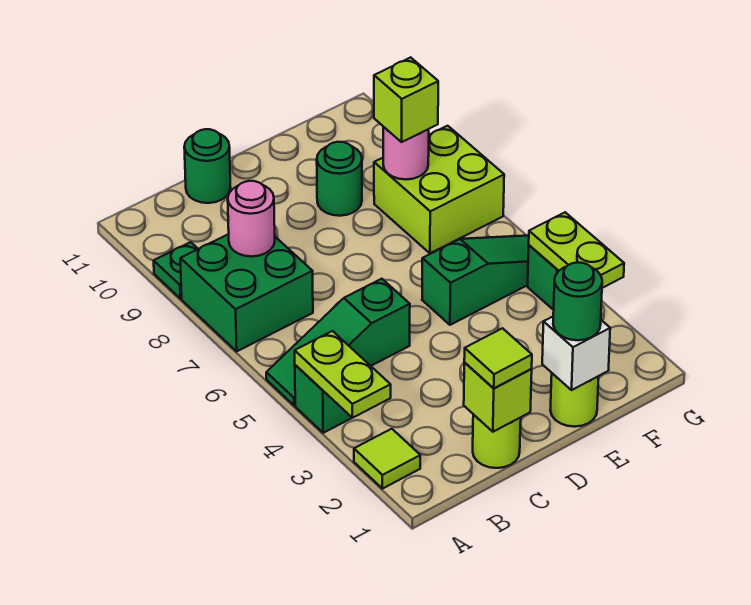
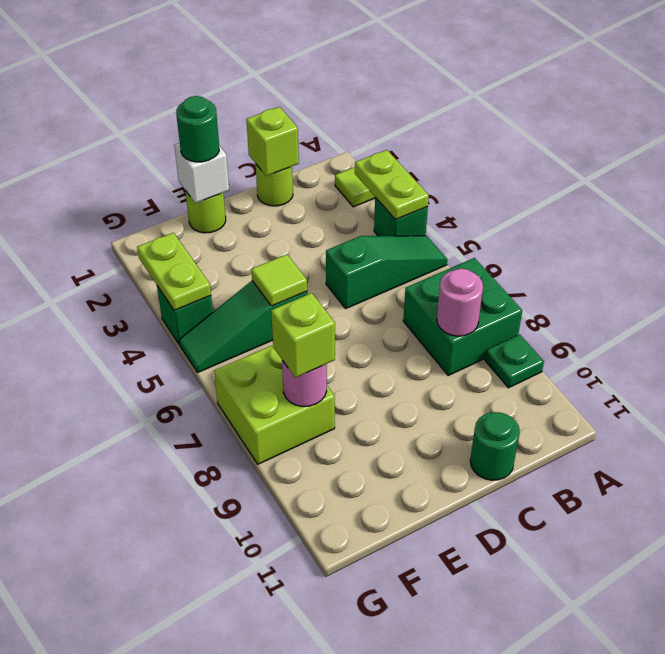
lime tile C1 level 3 -> lime tile E5 level 2
green round brick E9 level 1 -> none

